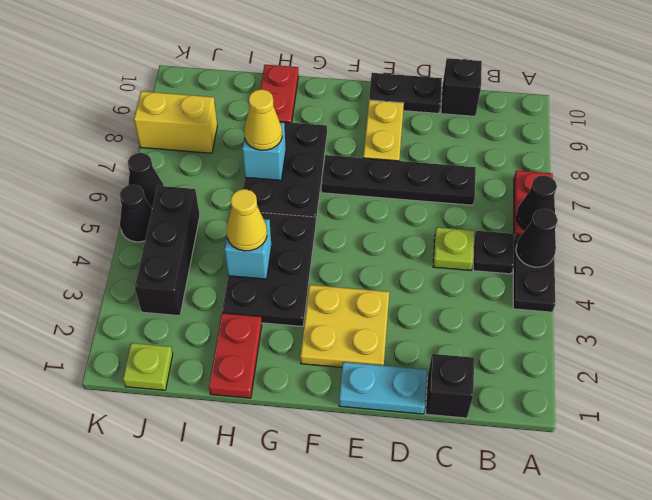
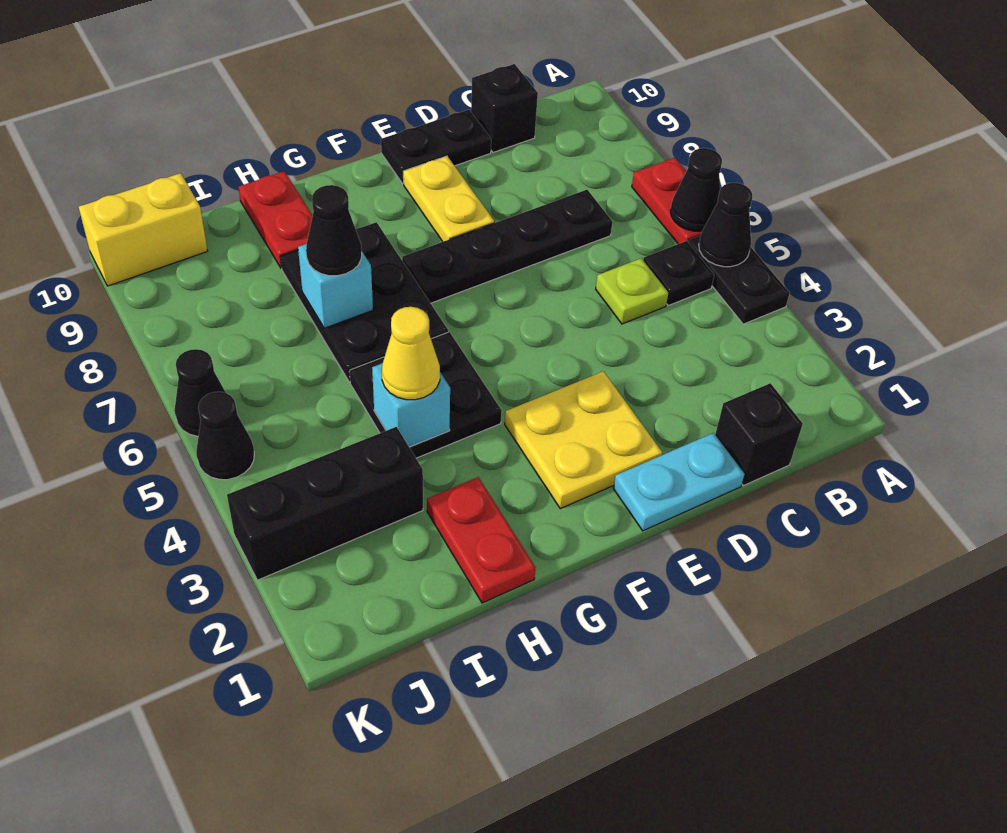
black plate G3:H5 level 1 -> black plate G4:H5 level 1
yellow cone H7 level 3 -> black cone H7 level 3
lime plate J1 level 1 -> none
black brick J3:J5 level 1 -> black brick I3:K3 level 1
yellow brick J8:K8 level 1 -> yellow brick J10:K10 level 1

